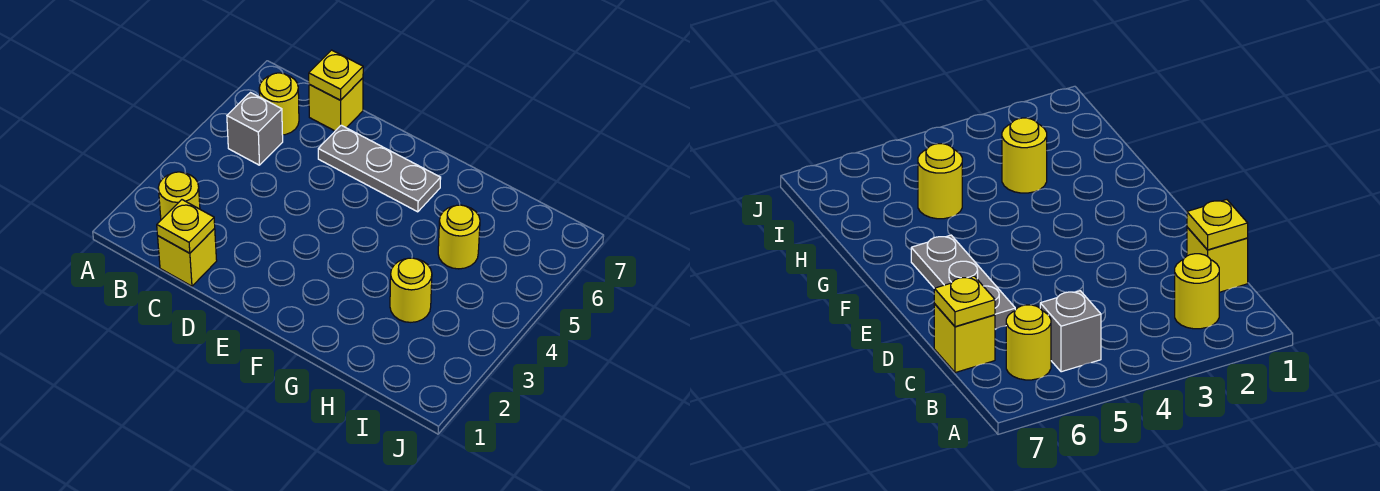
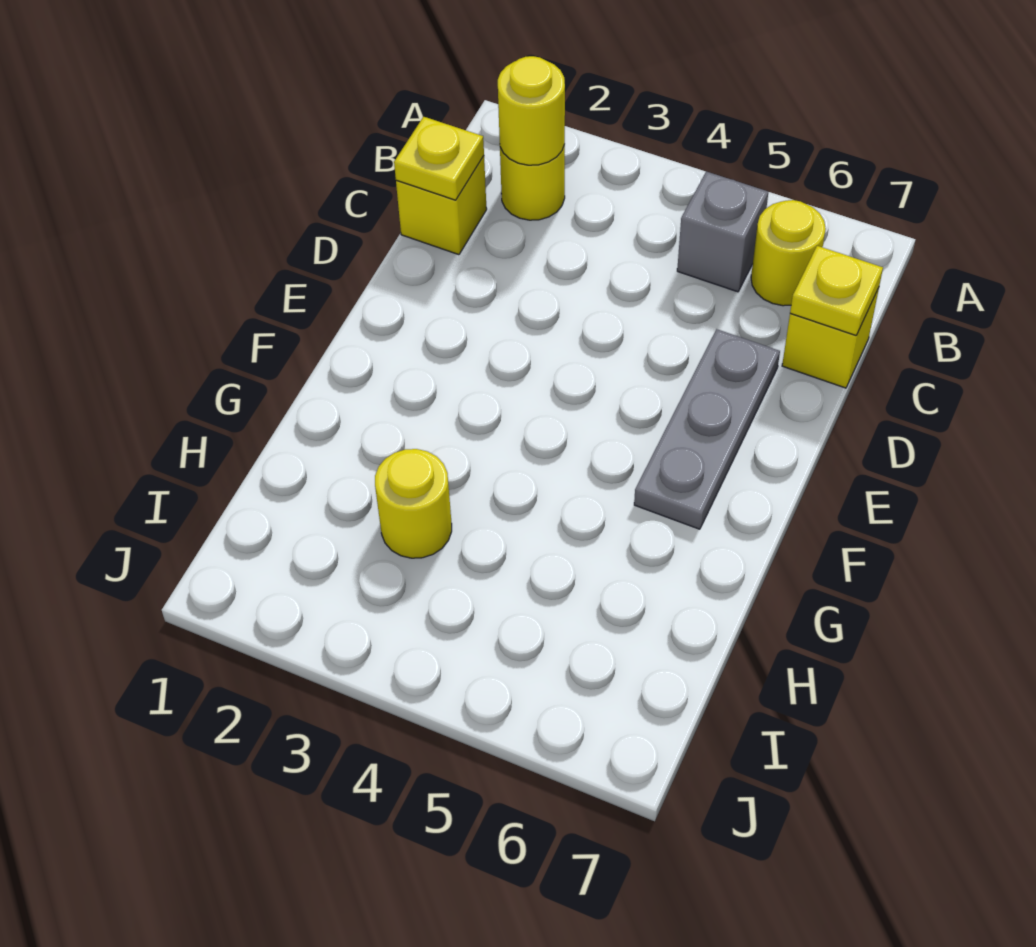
yellow round brick H5 level 1 -> yellow round brick B2 level 2

